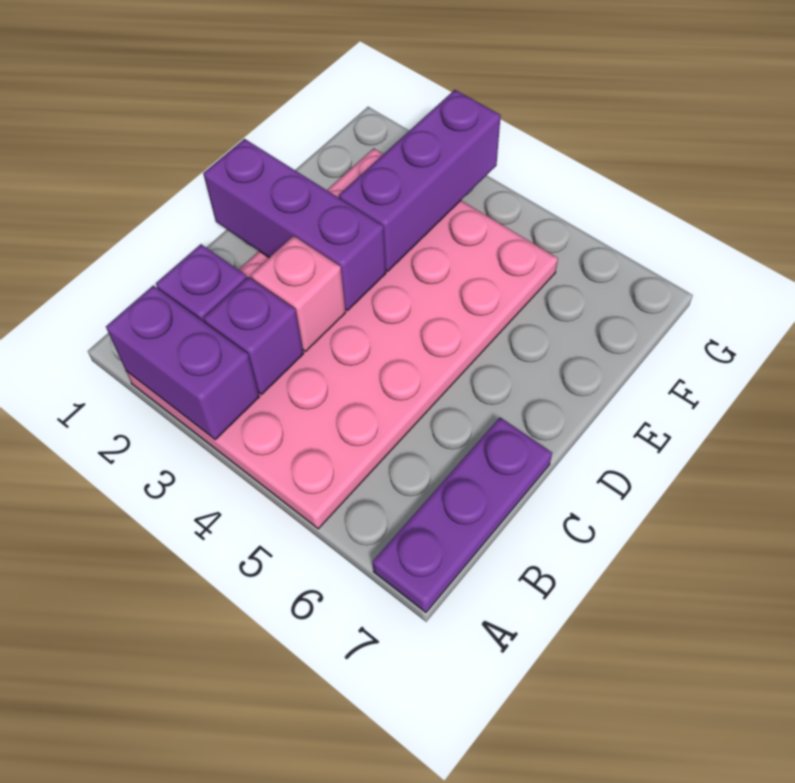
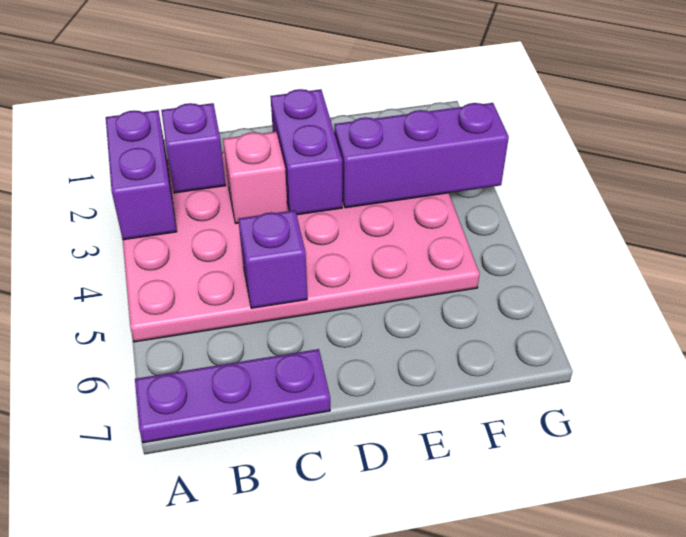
purple brick B3 level 2 -> purple brick C5 level 2
purple brick D1:D3 level 2 -> purple brick D2:D3 level 2

